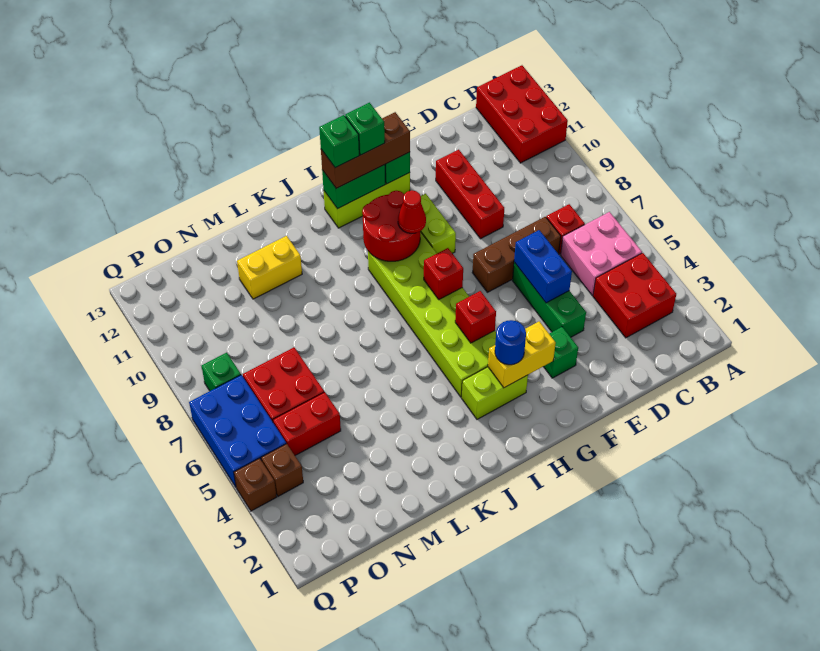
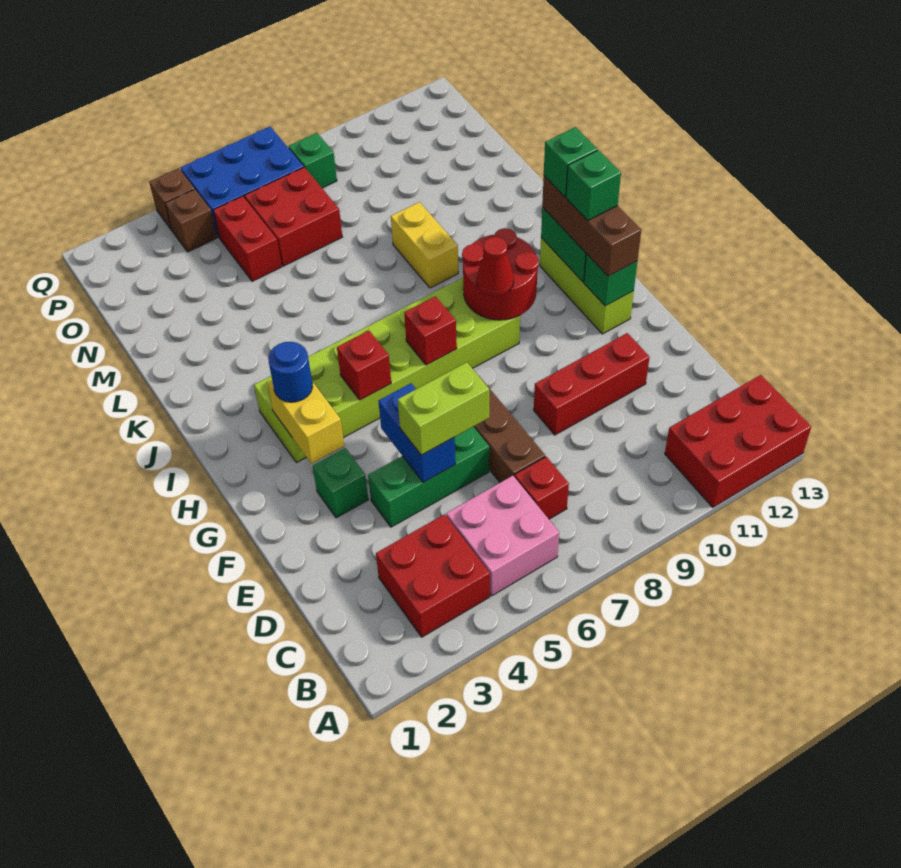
blue brick E5:E6 level 2 -> blue brick E5:F5 level 2
lime brick G9:G10 level 1 -> lime brick E5:E6 level 3
yellow brick L11:M11 level 1 -> yellow brick K9:L9 level 1

